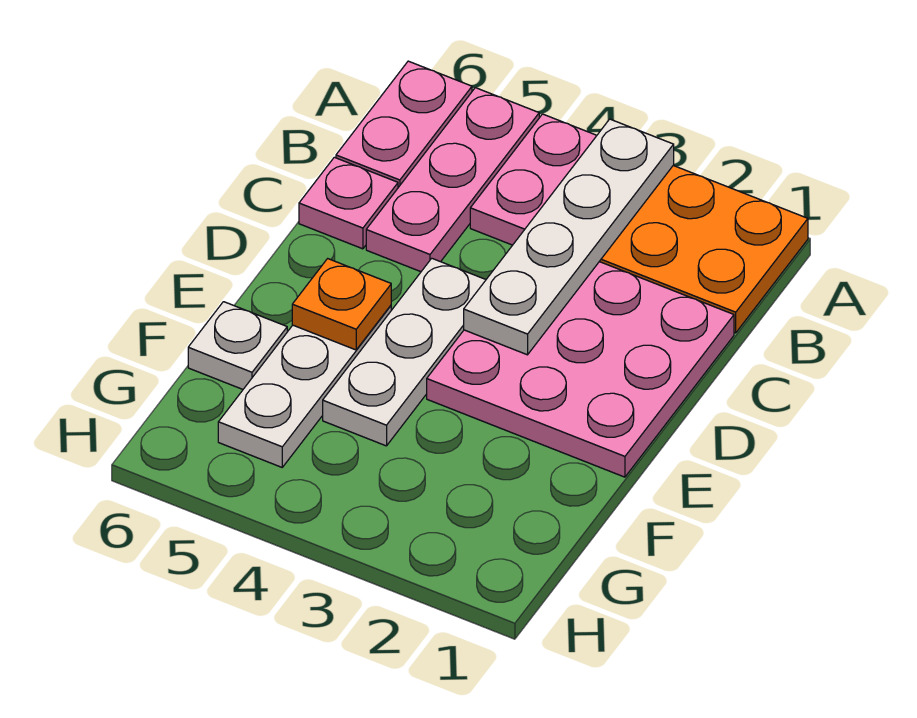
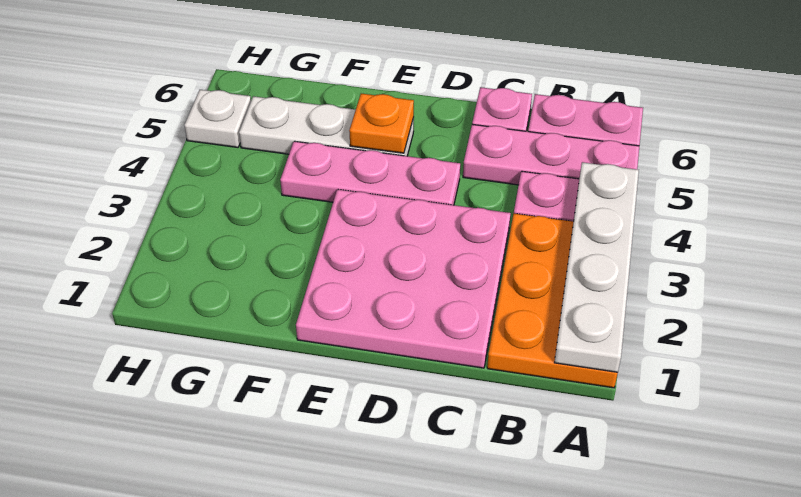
white plate A3:D3 level 2 -> white plate A1:A4 level 2
white plate D4:F4 level 1 -> pink plate D4:F4 level 1
white plate F6 level 1 -> white plate H5 level 1

